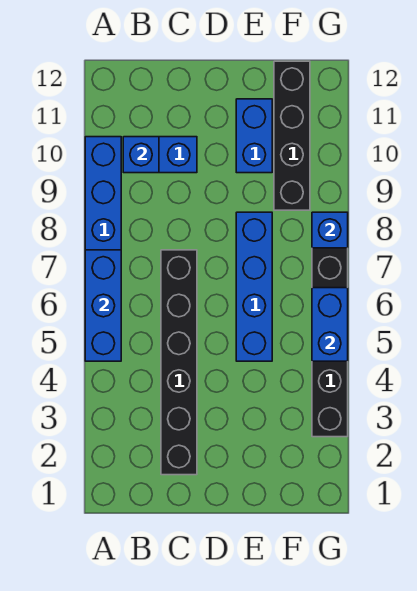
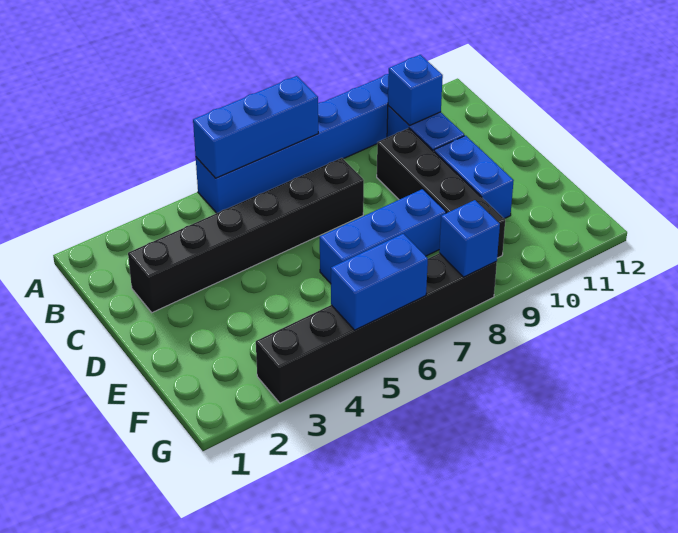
blue brick E5:E8 level 1 -> blue brick E6:E8 level 1
blue brick E10:E11 level 1 -> blue brick D10:E10 level 1
black brick F9:F12 level 1 -> black brick C9:F9 level 1

